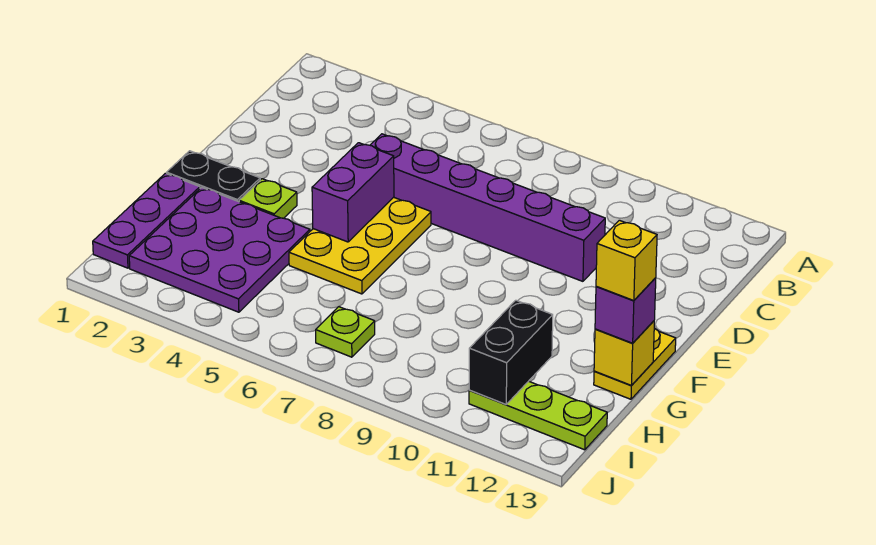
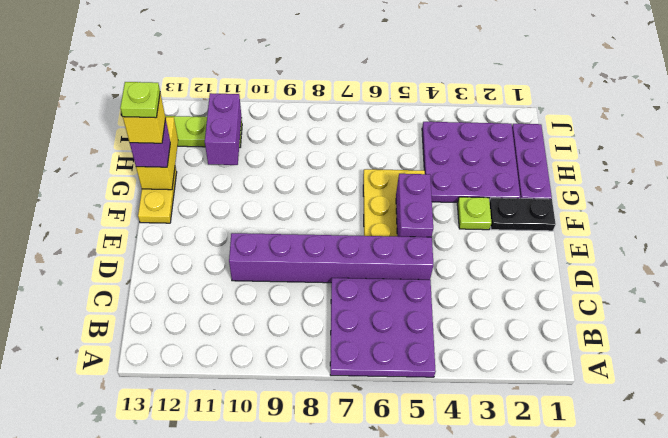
none -> purple plate A5:C7 level 1
yellow brick G13 level 2 -> yellow brick G13:H13 level 2
black brick H11:I11 level 2 -> purple brick H11:I11 level 2
lime plate I7 level 1 -> lime plate G13 level 5

